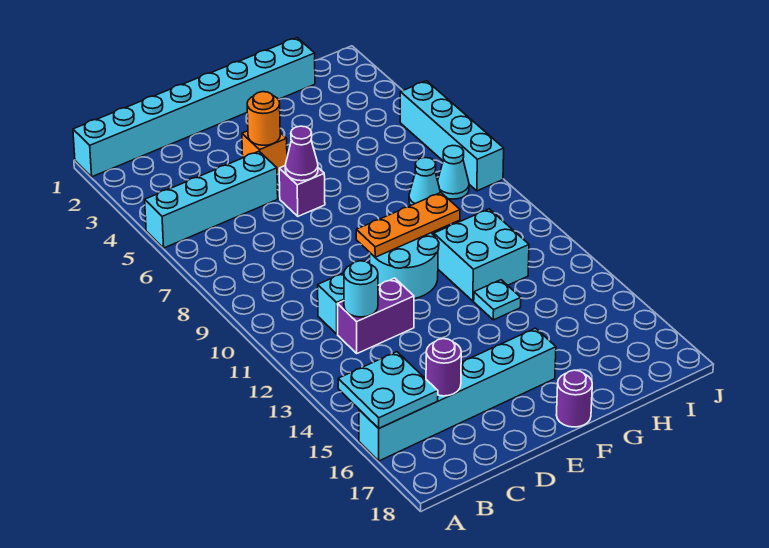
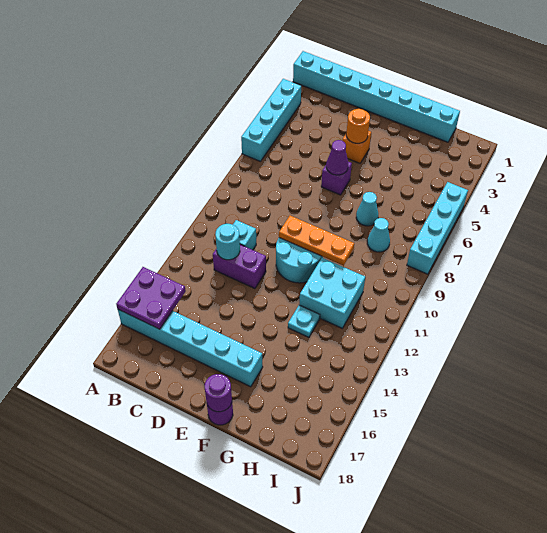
cyan brick A5:D5 level 1 -> cyan brick A3:A6 level 1
cyan plate A15:B16 level 2 -> purple plate A15:B16 level 2
purple round brick C16 level 2 -> purple round brick F18 level 2
cyan cone I8 level 1 -> cyan cone G7 level 1

